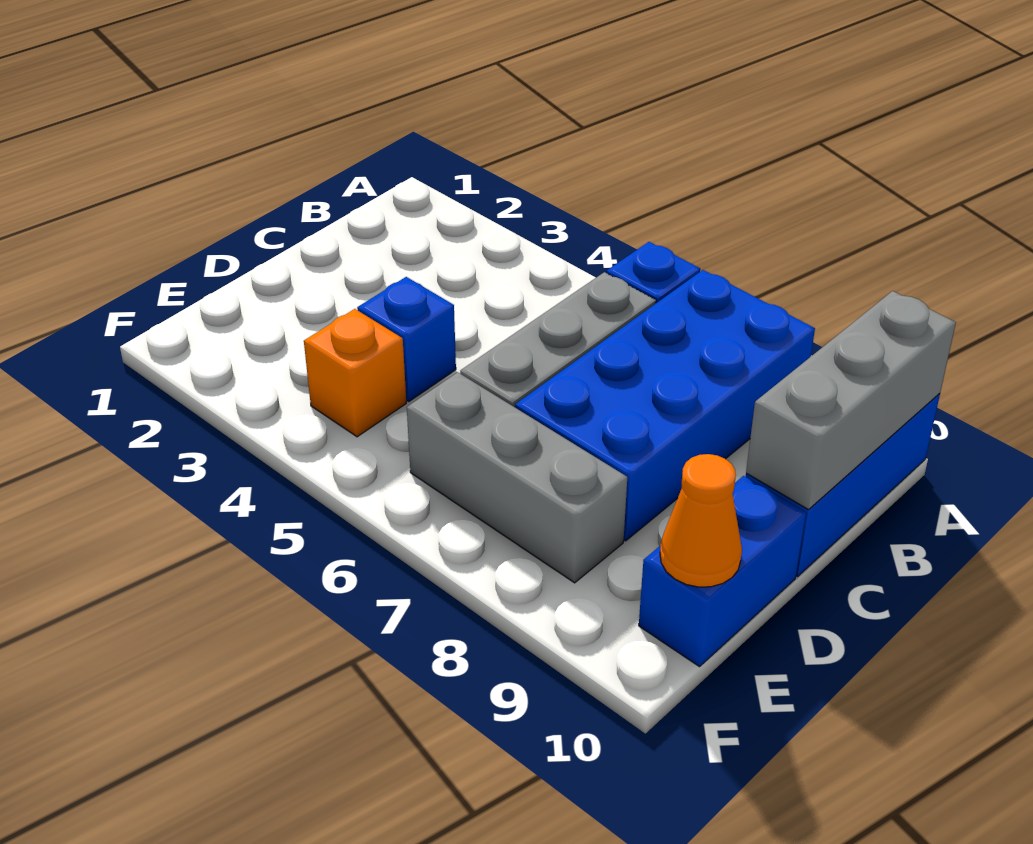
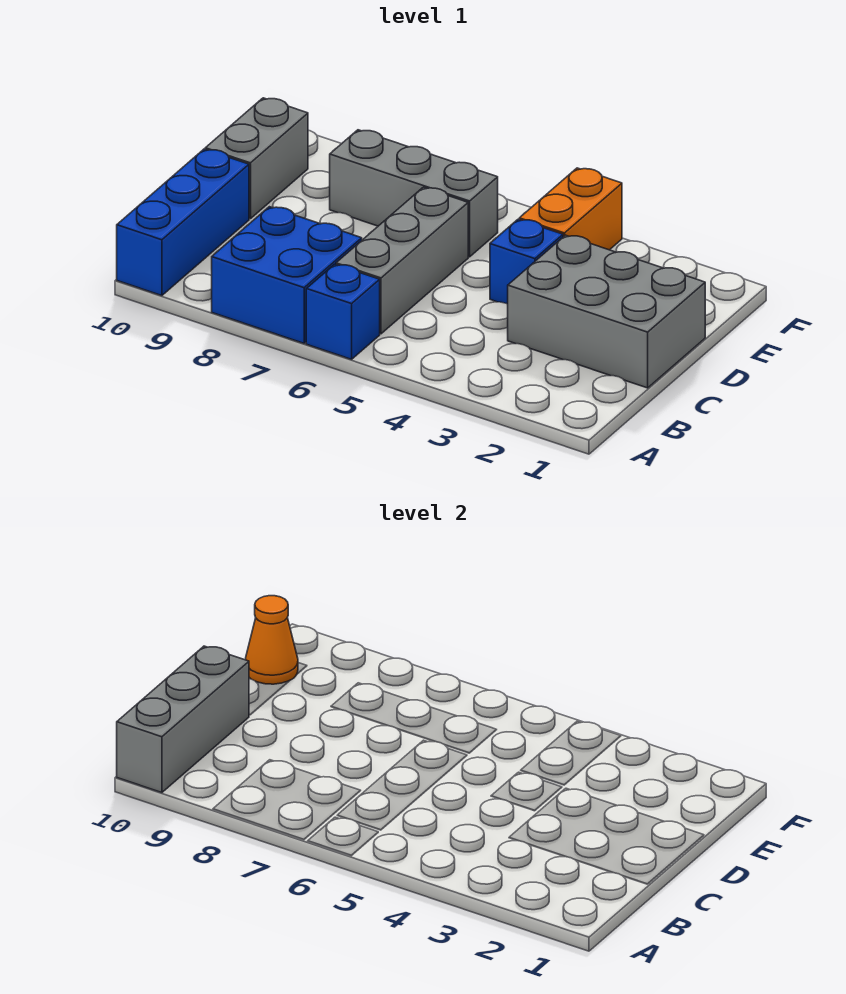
blue brick A7:D8 level 1 -> blue brick A7:B8 level 1
none -> grey brick C1:D3 level 1
blue brick D10:E10 level 1 -> grey brick D10:E10 level 1
orange brick E4 level 1 -> orange brick E4:F4 level 1

